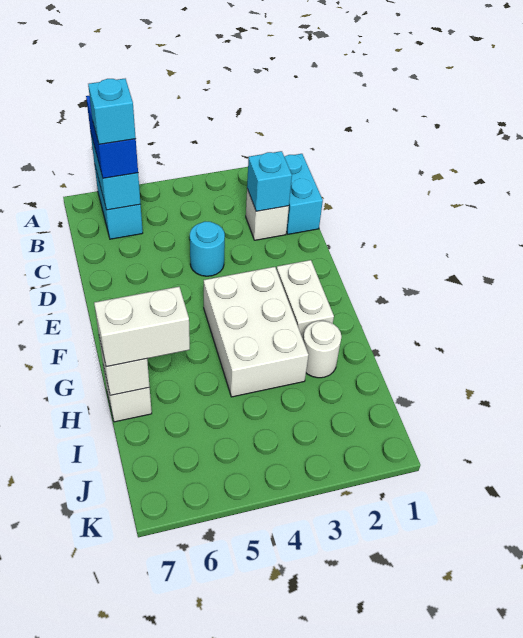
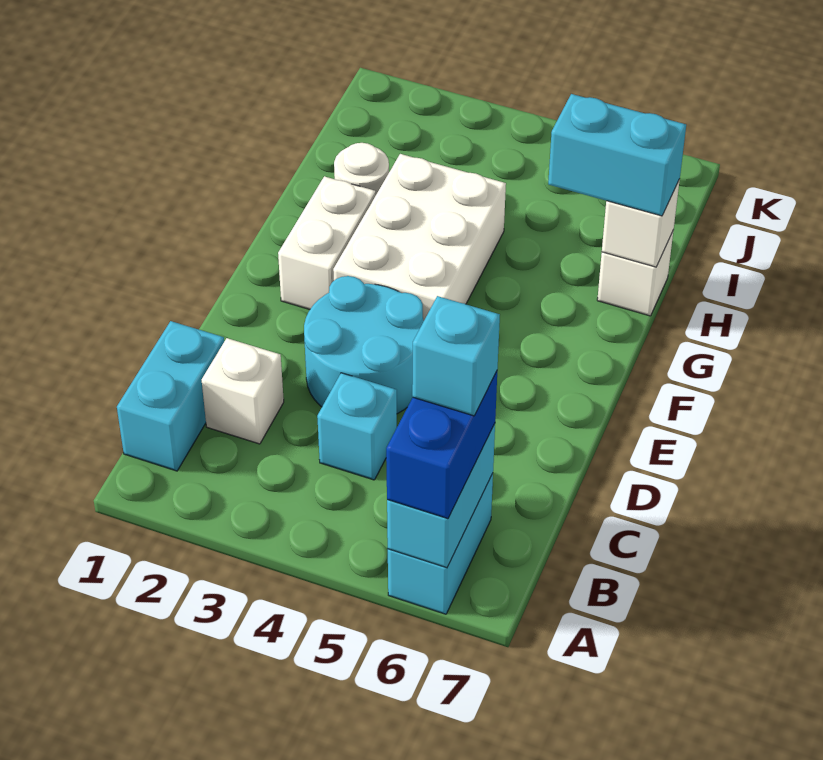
cyan brick C2 level 2 -> cyan brick C4 level 1
cyan round brick D4 level 1 -> cyan round brick D3:E4 level 1
white brick H6:H7 level 3 -> cyan brick H6:H7 level 3

